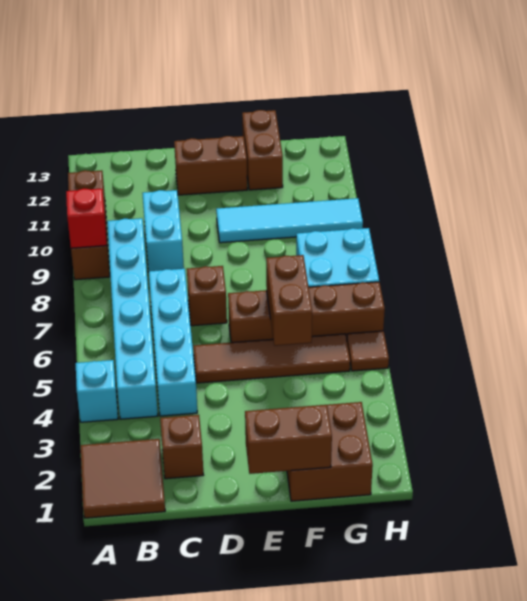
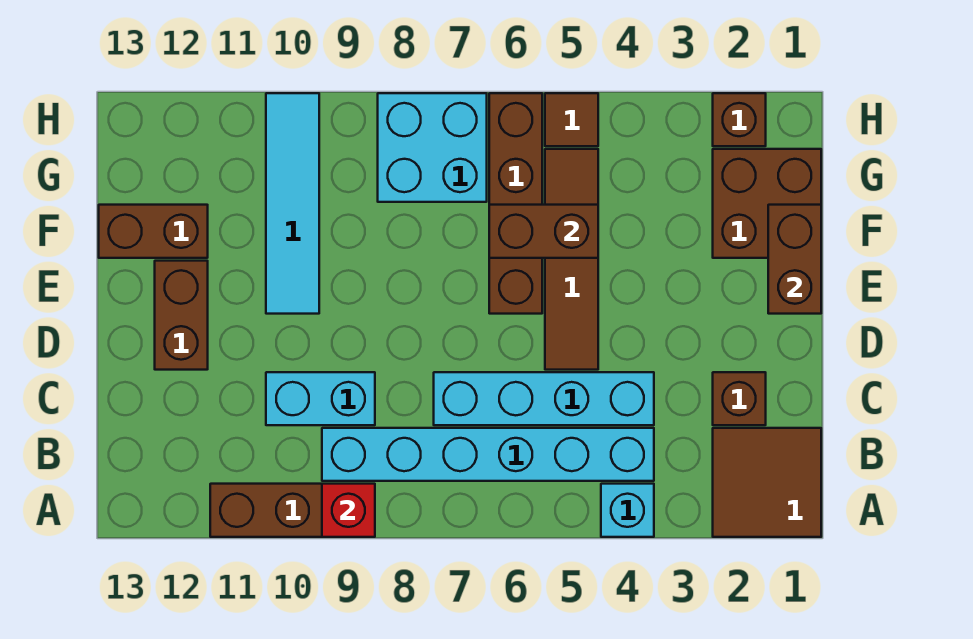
brown brick D7 level 1 -> brown brick H2 level 1

